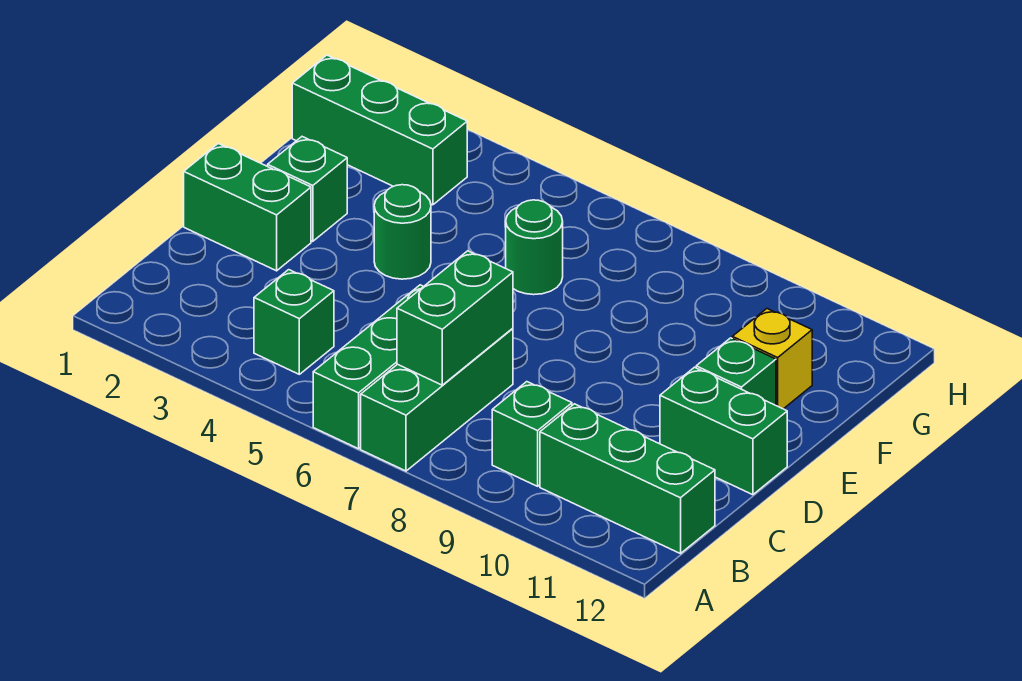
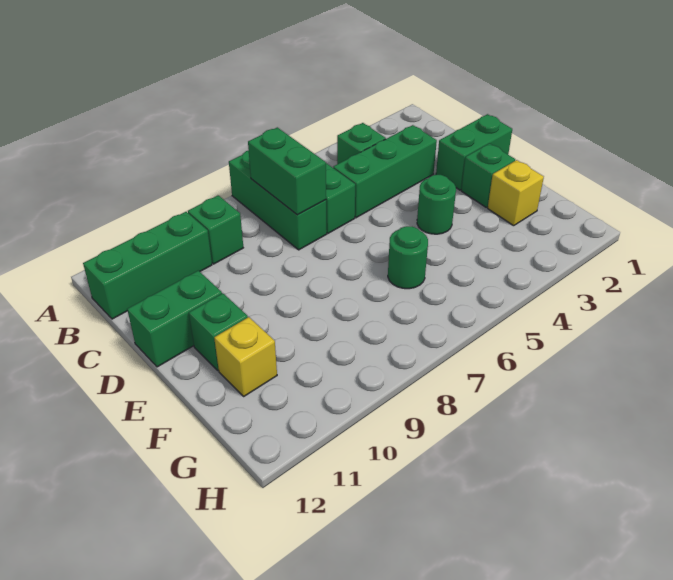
none -> yellow brick F2 level 1
green brick G1:G3 level 1 -> green brick C3:C5 level 1

